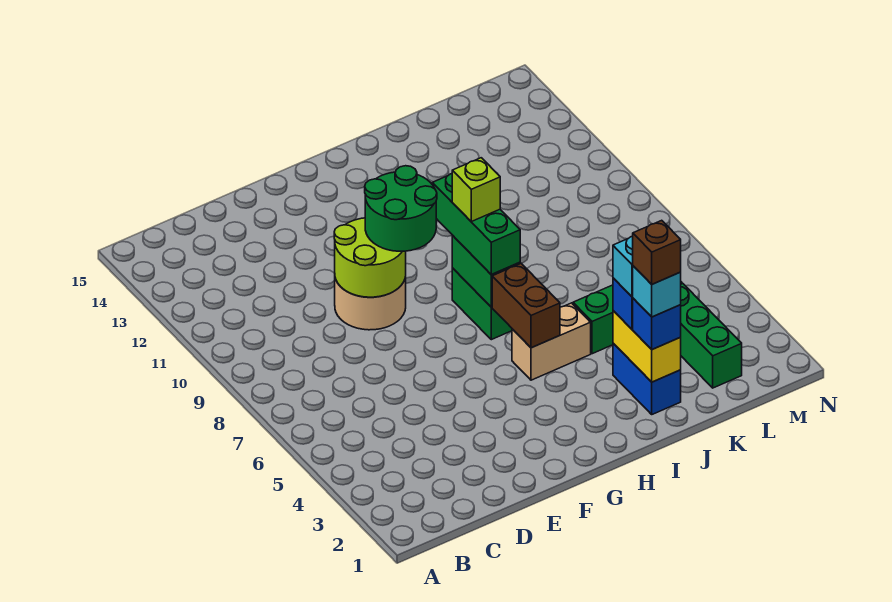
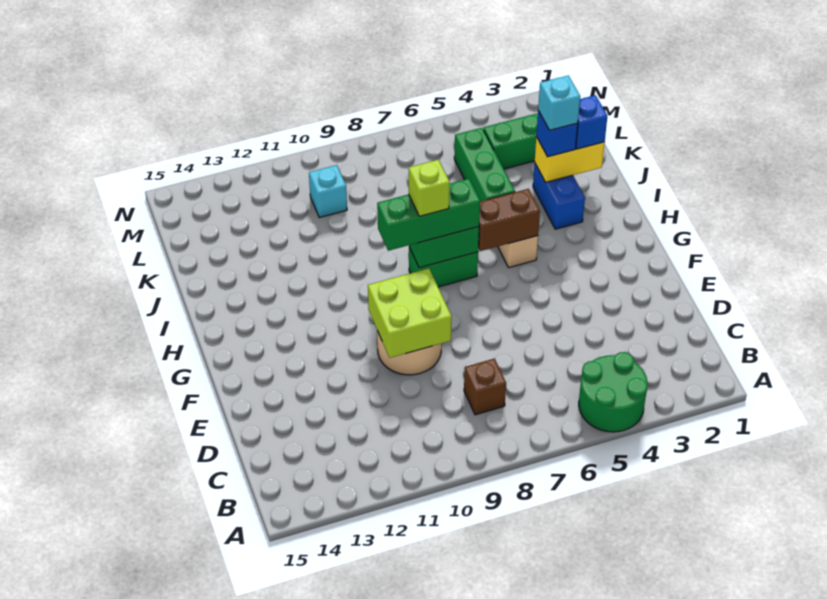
lime round brick E9:F10 level 2 -> lime brick E9:F10 level 2
green round brick F9:G10 level 3 -> green round brick A4:B5 level 1
blue brick J2:J3 level 1 -> blue brick I3:J3 level 1
cyan brick J2 level 4 -> cyan brick L10 level 1
brown brick J2 level 5 -> brown brick C8 level 1

